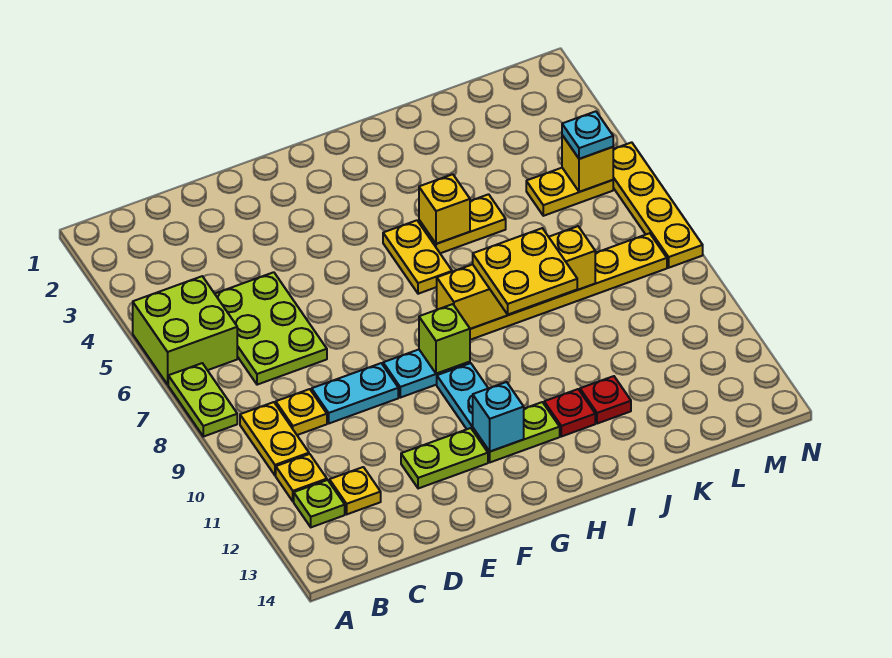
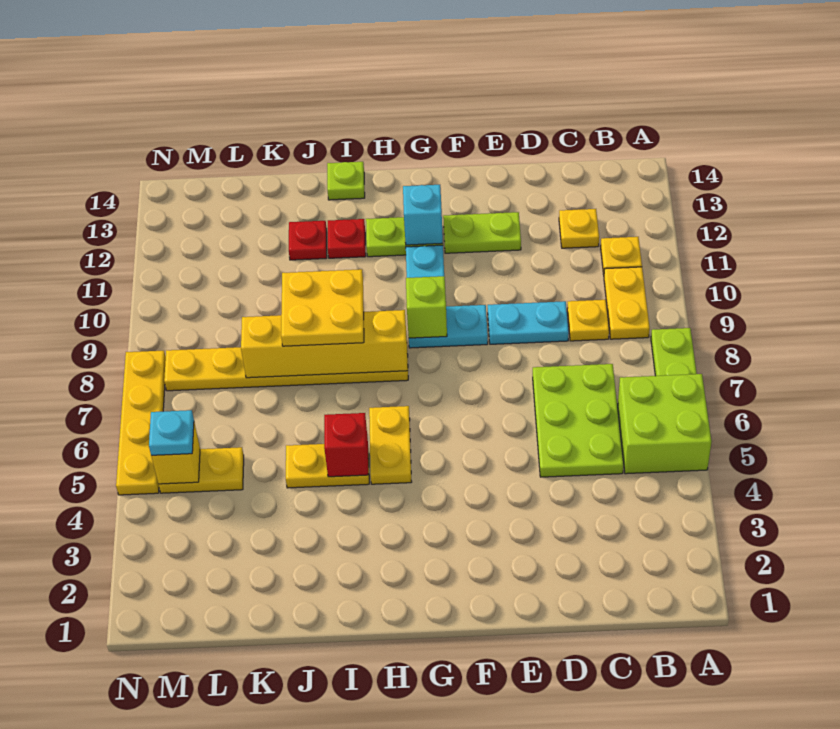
lime plate B12 level 1 -> lime plate I14 level 1
yellow brick I5 level 2 -> red brick I5 level 2

